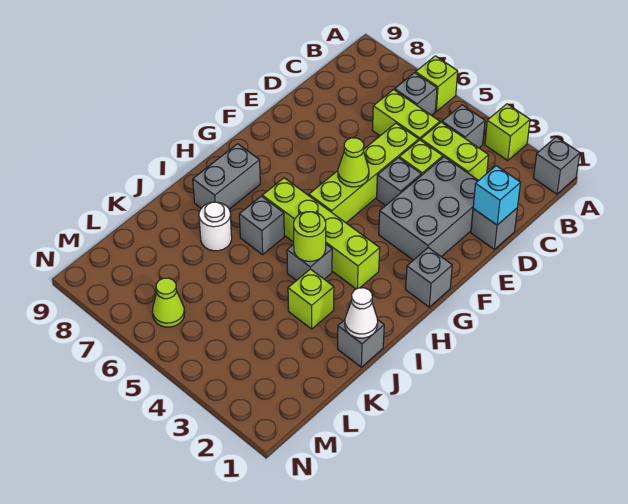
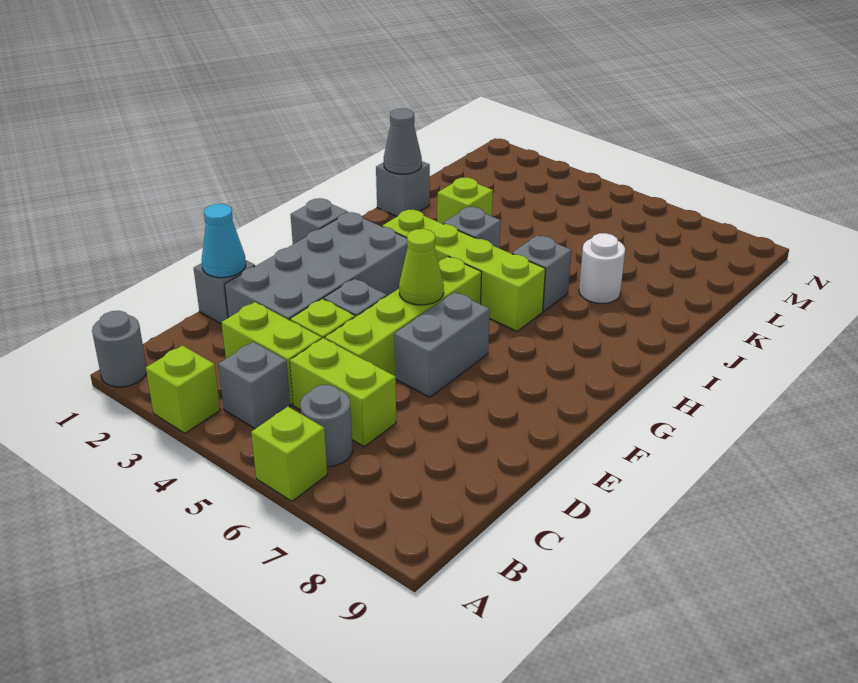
grey brick A1 level 1 -> grey round brick A1 level 1
grey brick B6 level 1 -> grey round brick B6 level 1
cyan brick D1 level 2 -> cyan cone D1 level 2
grey brick D2:F3 level 1 -> grey brick D2:G3 level 1
grey brick H8:I8 level 1 -> grey brick E6:F6 level 1
lime round brick I4 level 2 -> none
white cone J1 level 2 -> grey cone J1 level 2
lime cone M6 level 1 -> none

